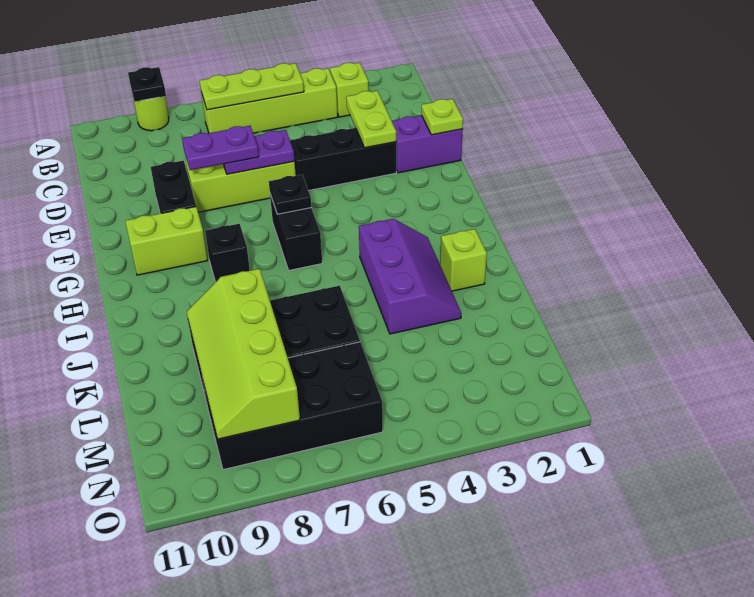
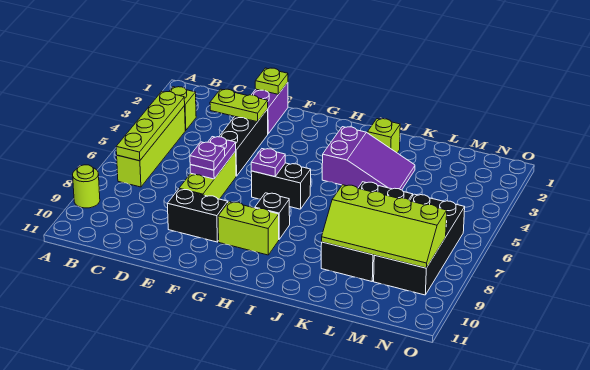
black plate A9 level 2 -> none
lime plate B5:B7 level 2 -> lime plate B4:B7 level 2
purple plate E7:E8 level 3 -> purple plate E7 level 3
black plate G6 level 2 -> purple plate G6 level 2
lime brick G9:G10 level 1 -> lime brick G9:H9 level 1
purple slope I3:K4 level 1 top 4 -> purple slope I3:K4 level 1 top I

